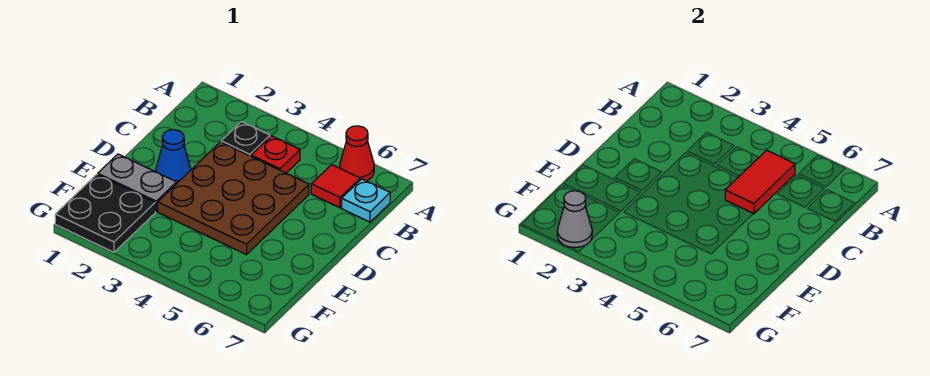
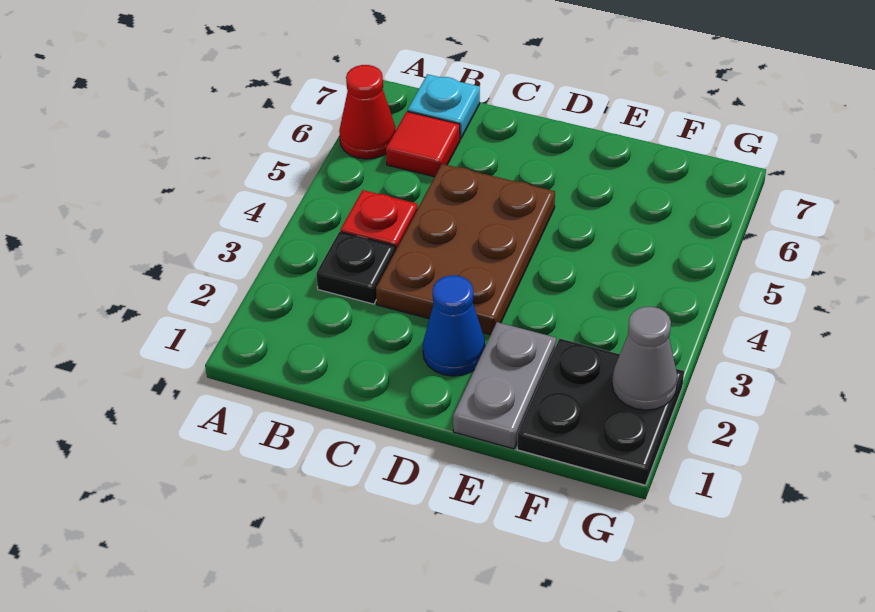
red tile B5:C5 level 2 -> none
brown plate C3:E5 level 1 -> brown plate C3:D5 level 1

